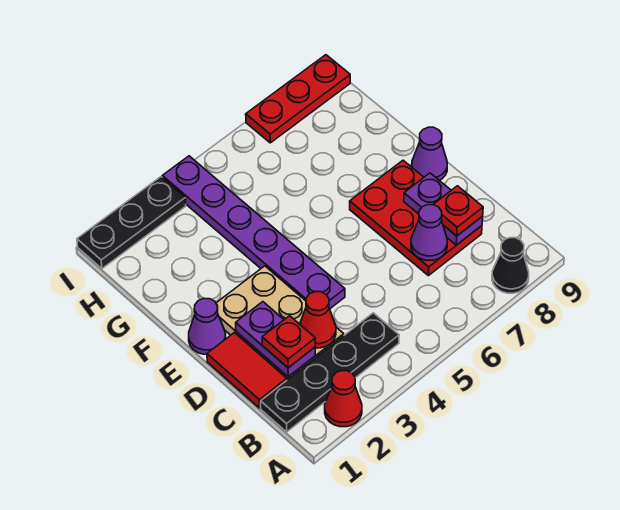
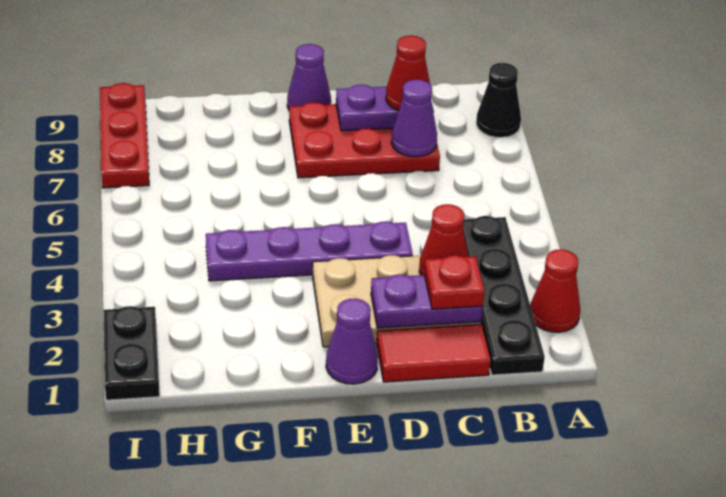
red plate C8 level 3 -> red cone C8 level 3
purple plate D4:I4 level 1 -> purple plate D4:G4 level 1
black plate I1:I3 level 1 -> black plate I1:I2 level 1

